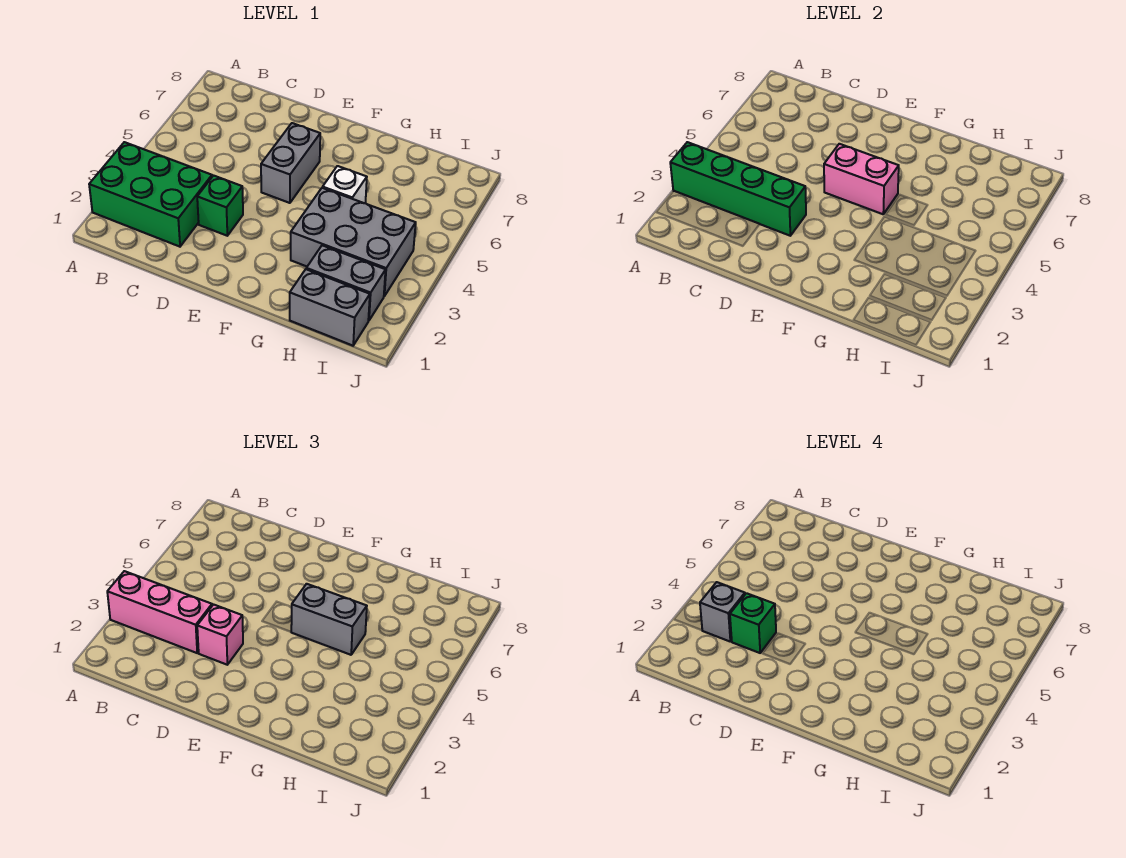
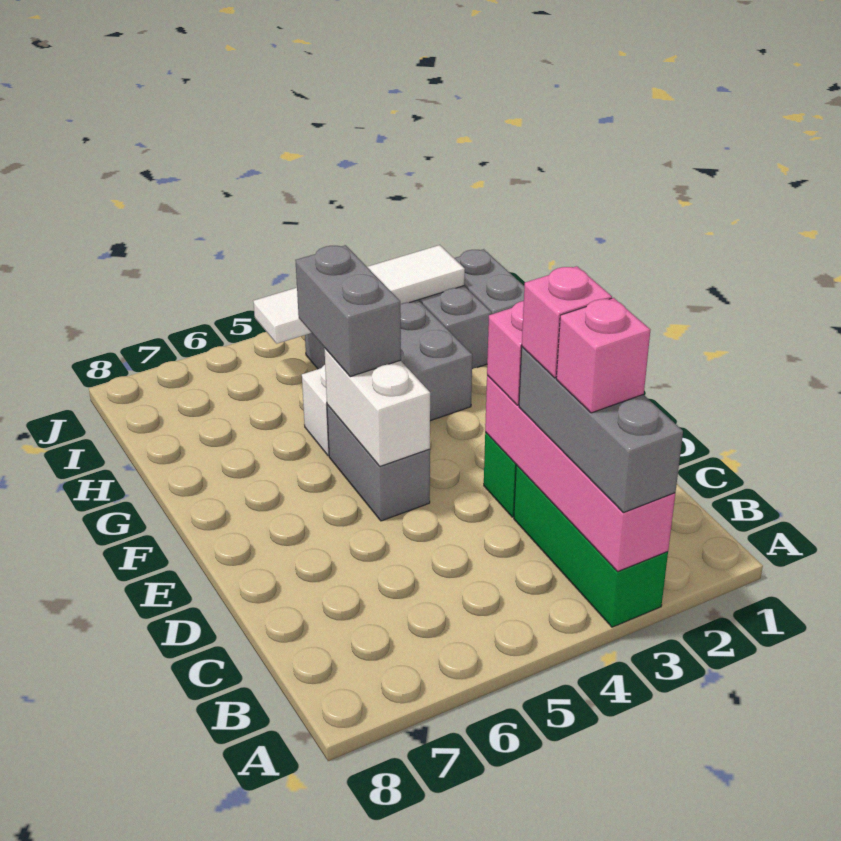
green brick A2:C3 level 1 -> green brick A3:C3 level 1
green brick A3:D3 level 2 -> pink brick A3:D3 level 2
pink brick A3:C3 level 3 -> grey brick A3:C3 level 3
grey brick B3 level 4 -> pink brick B3 level 4
green brick C3 level 4 -> pink brick C3 level 4
grey brick E5:E6 level 1 -> grey brick E5:F5 level 1
pink brick E5:F5 level 2 -> white brick E5:F5 level 2
none -> white tile I2:I5 level 2

